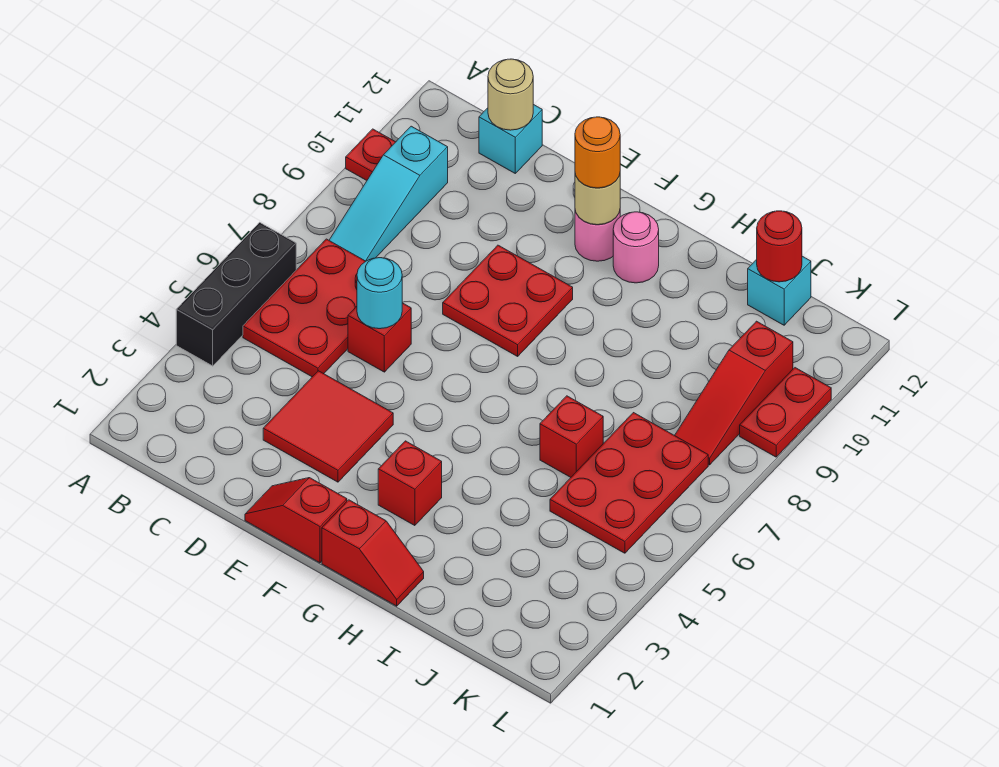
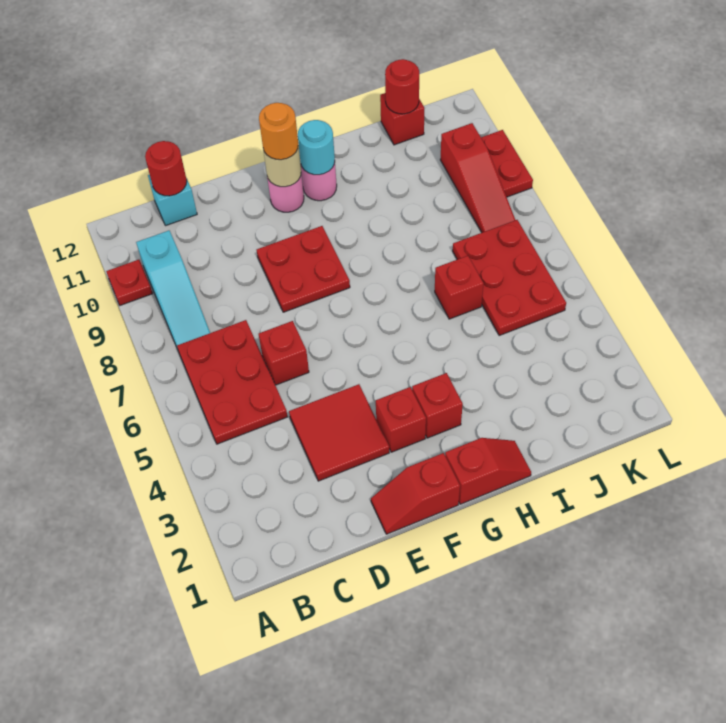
black brick A4:A6 level 1 -> none
tan round brick C12 level 2 -> red round brick C12 level 2
cyan round brick D6 level 2 -> cyan round brick G11 level 2
none -> red brick F3 level 1
cyan brick J12 level 1 -> red brick J12 level 1

